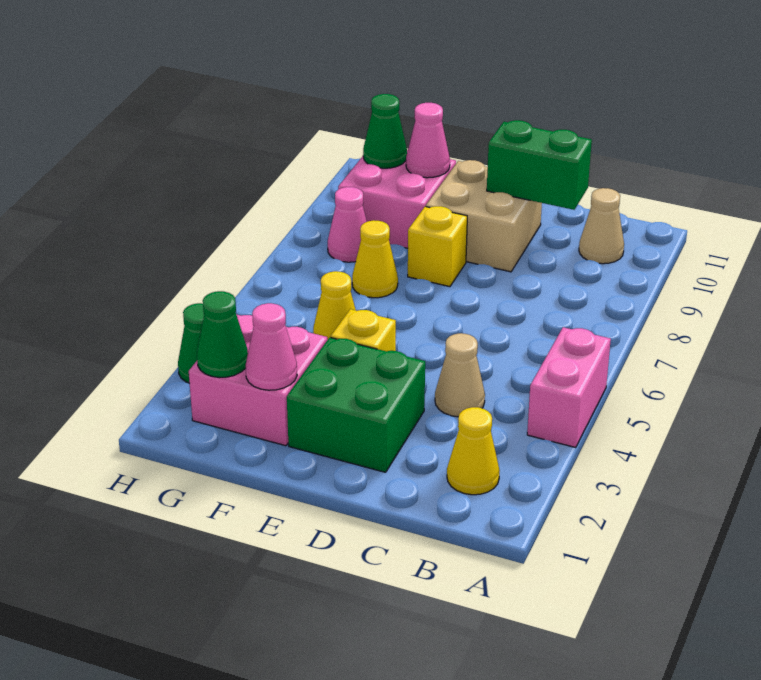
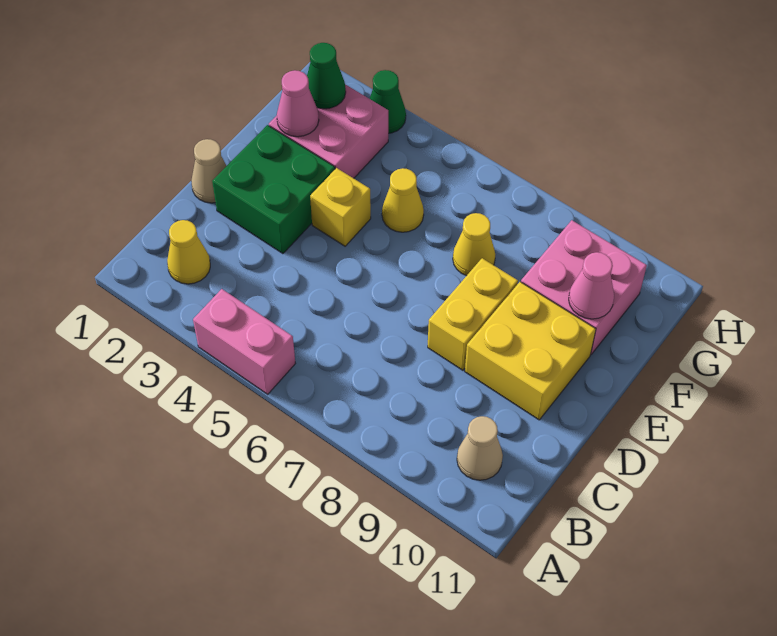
tan cone C4 level 1 -> tan cone D1 level 1
green brick C10:D10 level 2 -> none
tan brick D9:E10 level 1 -> yellow brick D9:E10 level 1
yellow brick E8 level 1 -> yellow brick D8:E8 level 1
pink cone G8 level 1 -> none
green cone G10 level 2 -> none

